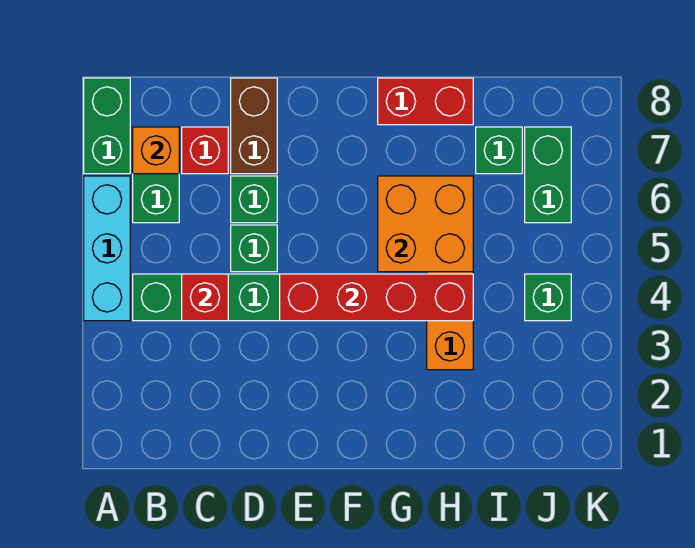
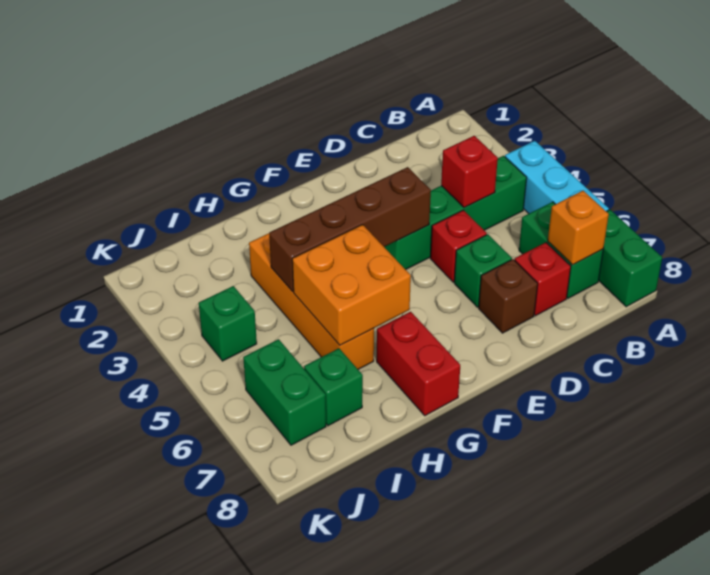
green brick D5 level 1 -> red brick D5 level 1
brown brick D7:D8 level 1 -> brown brick D7 level 1
red brick E4:H4 level 2 -> brown brick E4:H4 level 2
red brick G8:H8 level 1 -> red brick G7:G8 level 1

